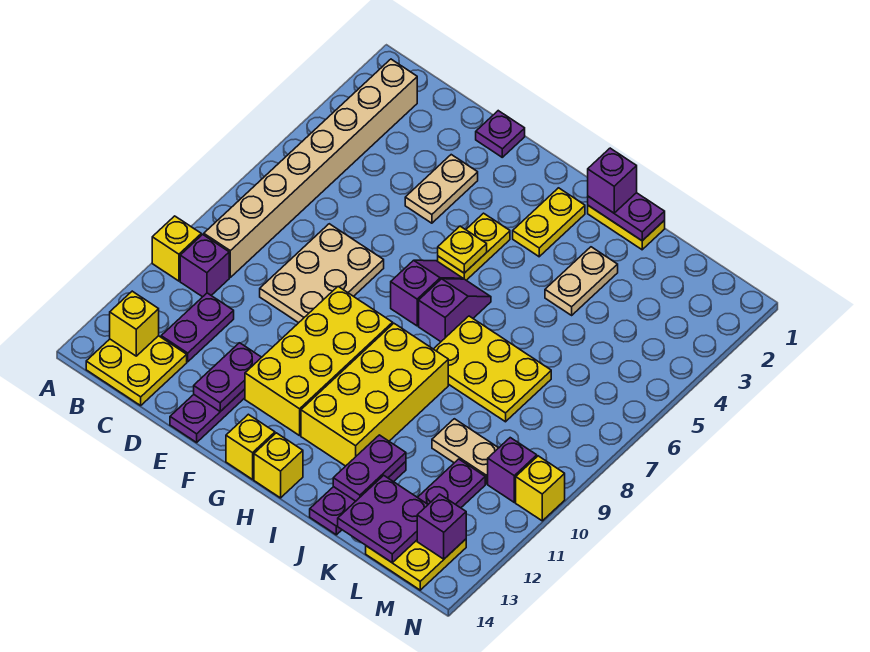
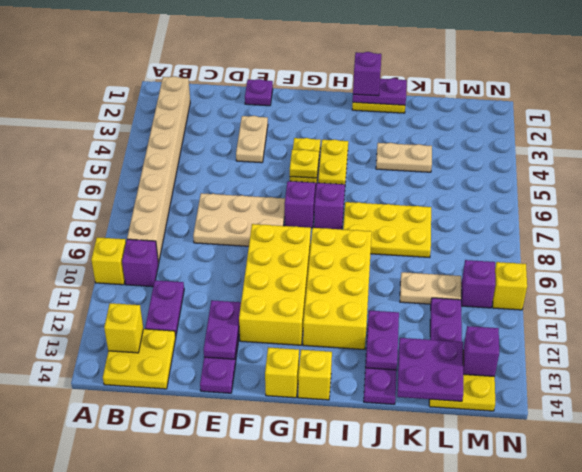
tan plate D7:E9 level 1 -> tan plate D7:F8 level 1
yellow plate H2:H3 level 1 -> yellow plate H4:H5 level 1
tan plate J3:J4 level 1 -> tan plate J4:K4 level 1

